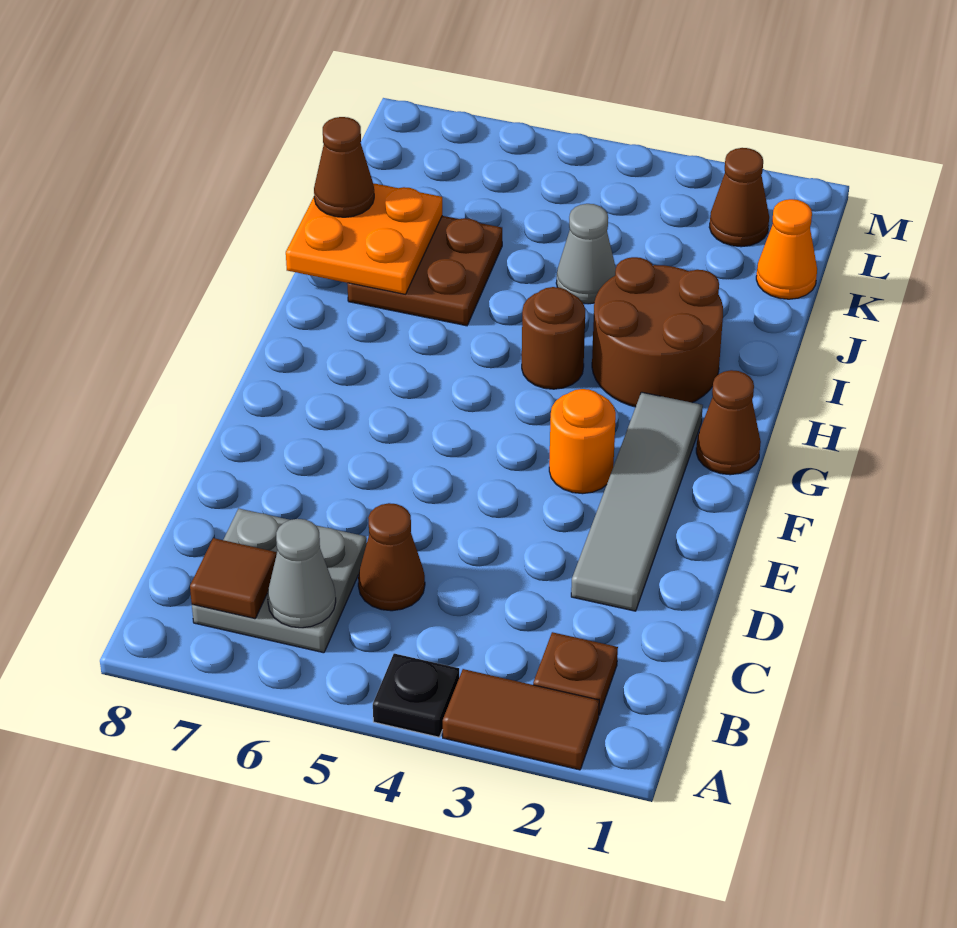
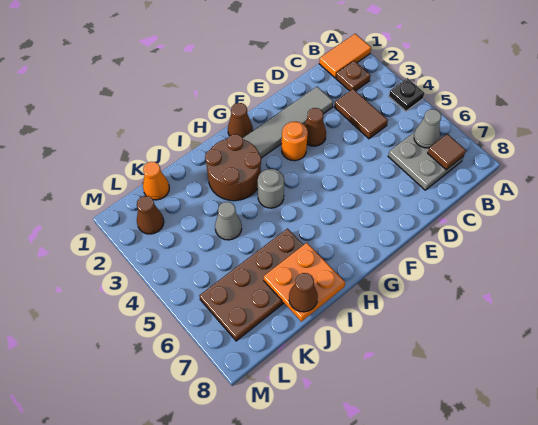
none -> orange tile A1:B1 level 1
brown tile A2:A3 level 1 -> brown tile C3:C4 level 1
brown cone C5 level 1 -> brown cone E3 level 1
brown round brick H4 level 1 -> grey round brick H4 level 1
brown plate I6:J7 level 1 -> brown plate I6:L7 level 1

